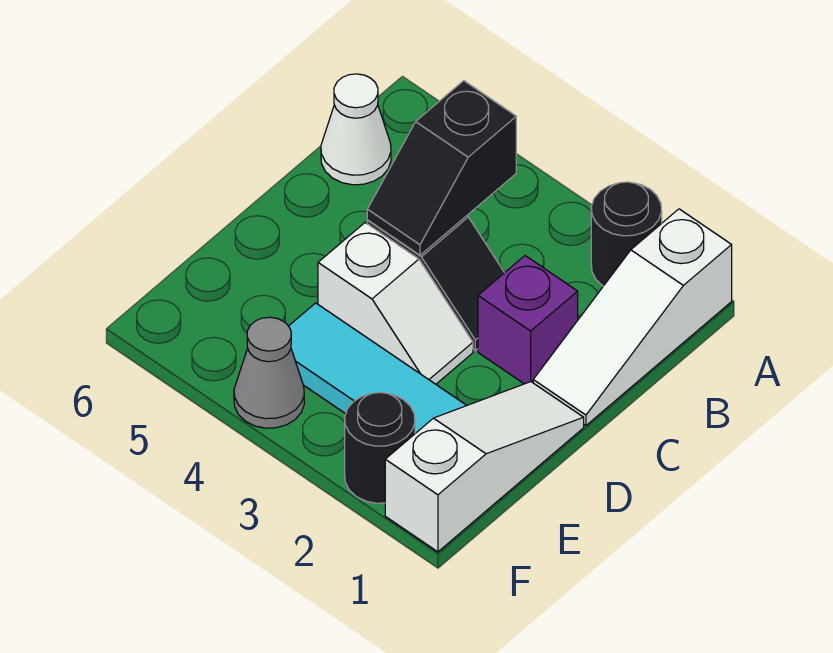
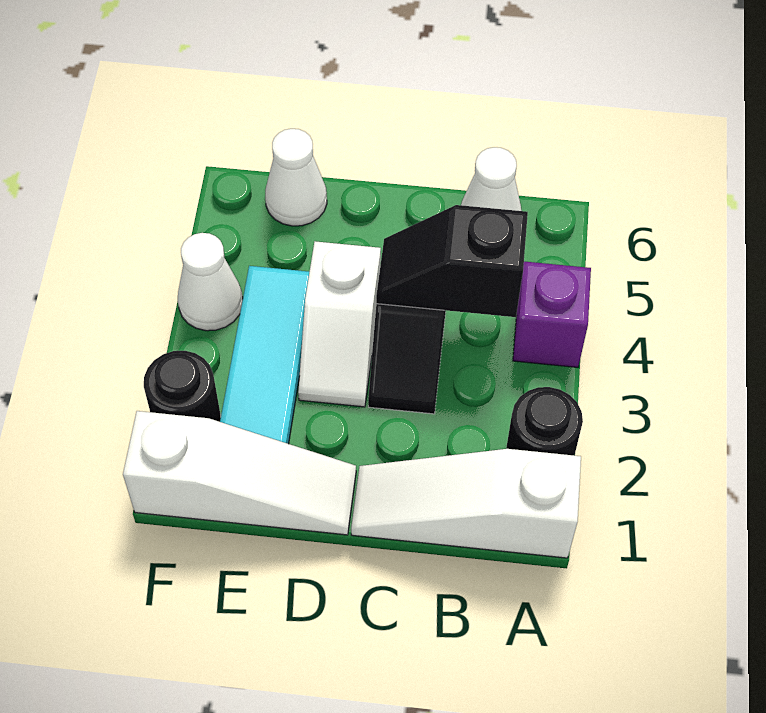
purple brick C2 level 1 -> purple brick A4 level 1
none -> white cone E6 level 1
grey cone F4 level 1 -> white cone F4 level 1

